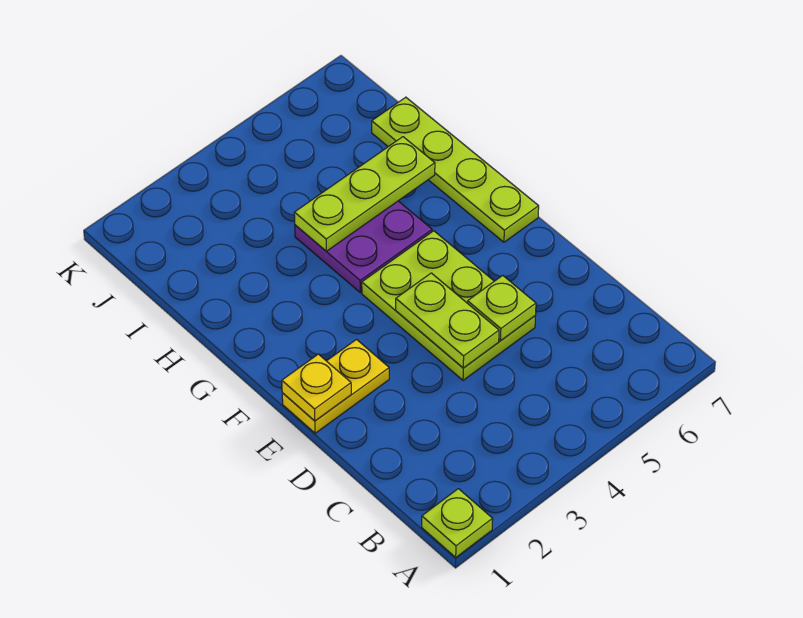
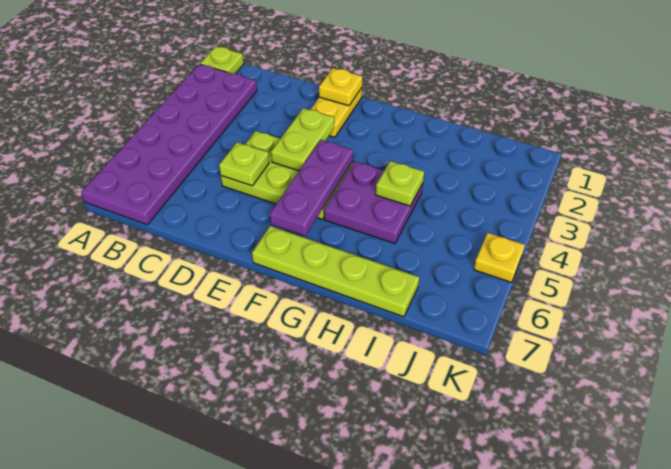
none -> purple plate A2:B7 level 1
lime plate D4:E4 level 2 -> lime plate E3:E4 level 2
none -> purple plate F4:F6 level 2
lime plate H4:H6 level 2 -> lime plate H4 level 2
none -> yellow plate K5 level 1

